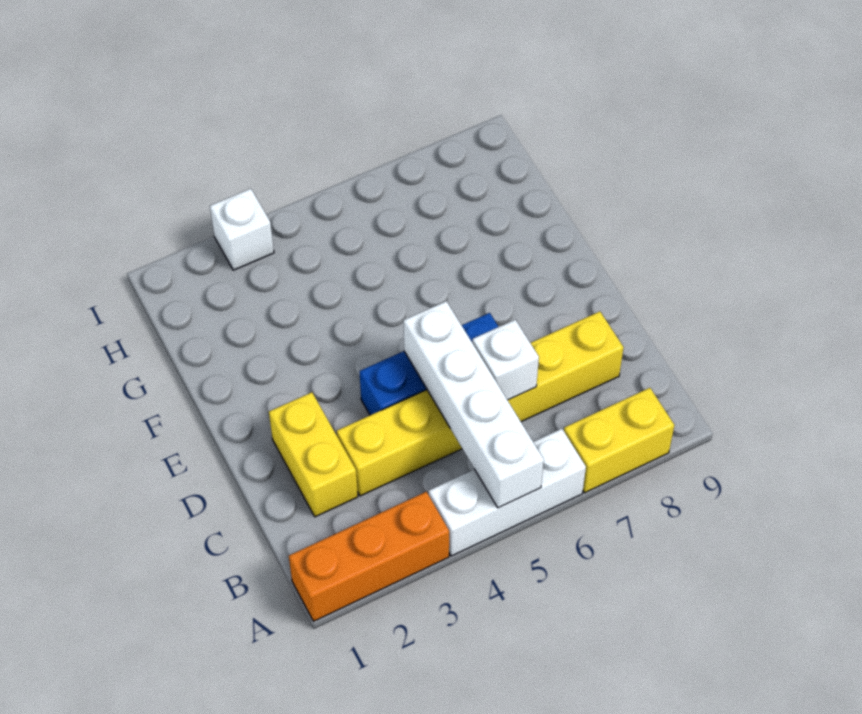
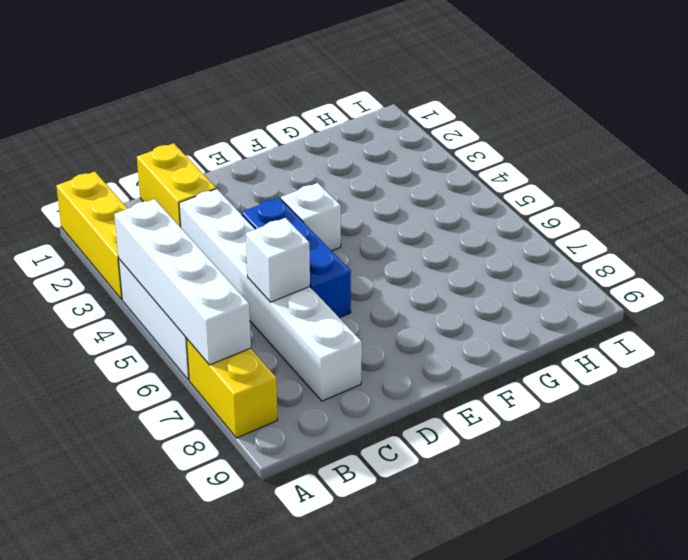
orange brick A1:A3 level 1 -> yellow brick A1:A3 level 1
white brick A5:D5 level 2 -> white brick A4:A7 level 2
yellow brick C2:D2 level 1 -> yellow brick C1:C2 level 1
yellow brick C3:C8 level 1 -> white brick C3:C8 level 1
white brick I3 level 1 -> white brick E4 level 1

